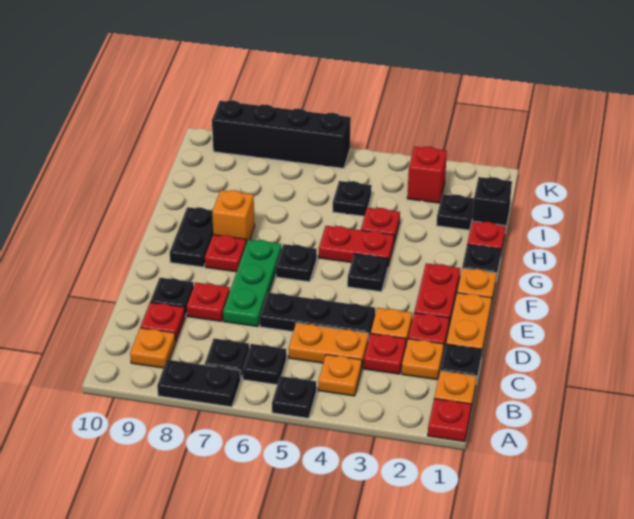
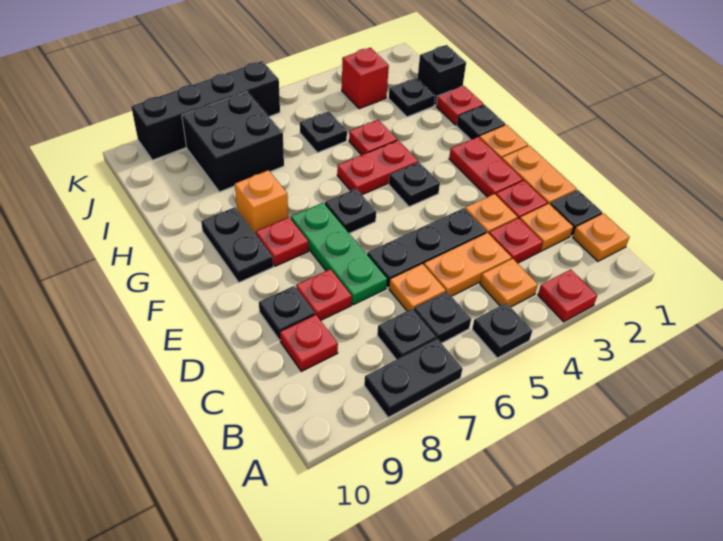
red plate A1 level 1 -> red plate A3 level 1
orange plate B9 level 1 -> orange plate C6 level 1
none -> black brick I7:J8 level 1

